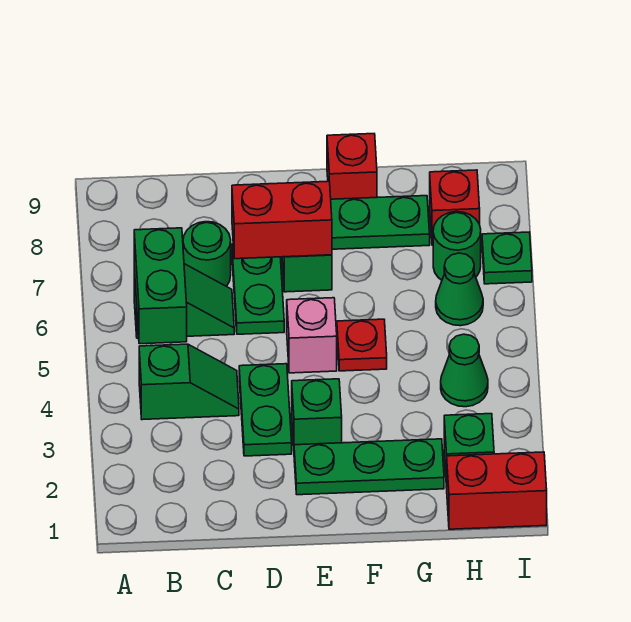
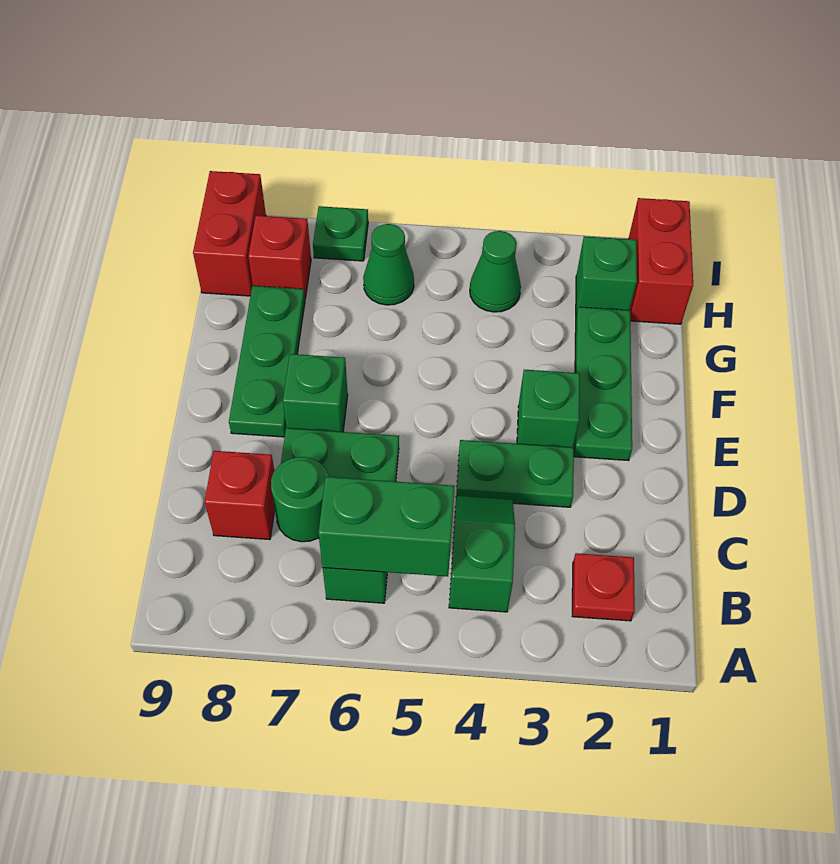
red brick D7:E7 level 2 -> red brick H9:I9 level 1
pink brick E5 level 1 -> none
red plate F5 level 1 -> red plate B2 level 1
red brick F9 level 1 -> red brick C8 level 1
green round brick H7 level 1 -> none

